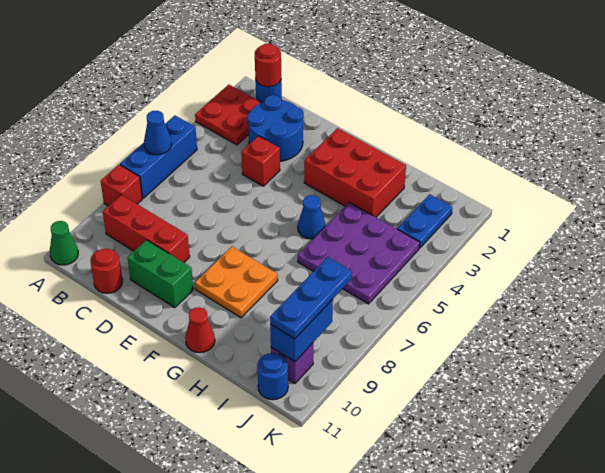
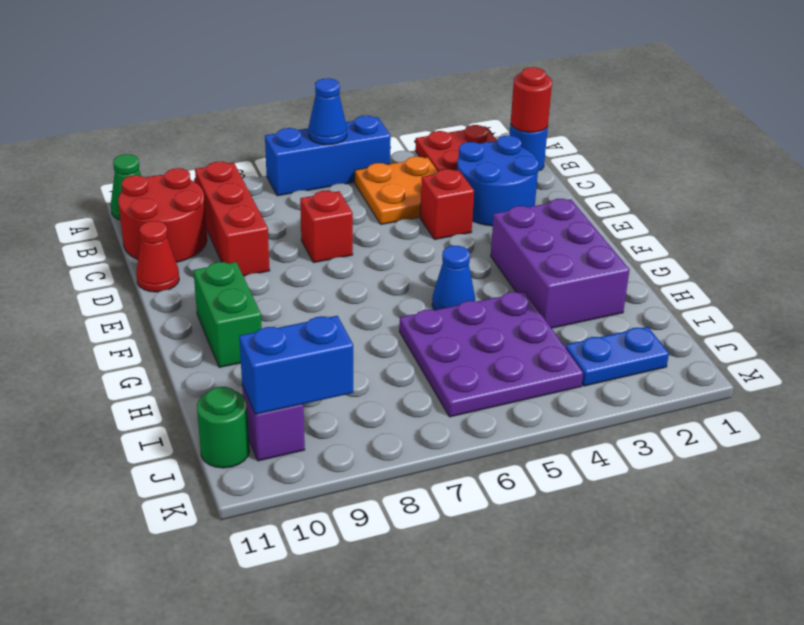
red brick A8 level 1 -> red brick D7 level 1
red round brick C11 level 1 -> red round brick B10:C11 level 1
green brick D10:E10 level 1 -> green brick F10:G10 level 1
red brick F2:H3 level 1 -> purple brick F2:H3 level 1
orange plate F8:G9 level 1 -> orange plate B4:C5 level 1
red cone G11 level 1 -> red cone D11 level 1
blue plate J8:J10 level 3 -> none
blue round brick J11 level 1 -> green round brick J11 level 1

